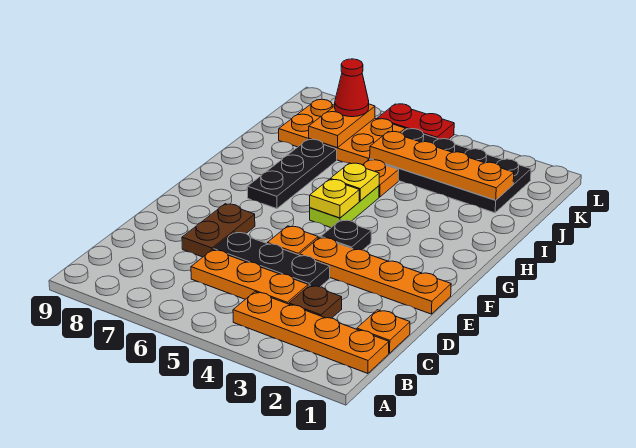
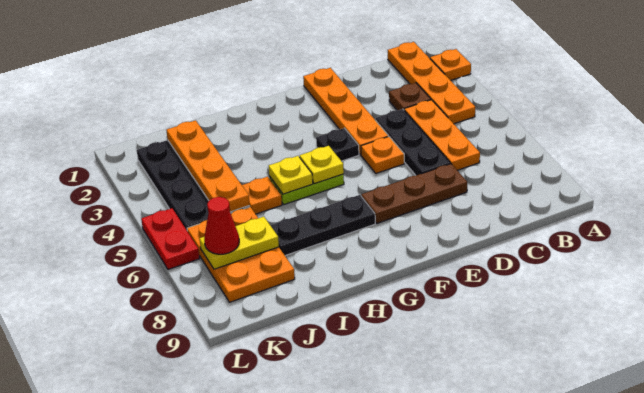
orange plate C1 level 1 -> orange plate A2 level 1
brown plate D7:E7 level 1 -> brown plate D7:F7 level 1
orange plate J7:K7 level 2 -> yellow plate J7:K7 level 2

